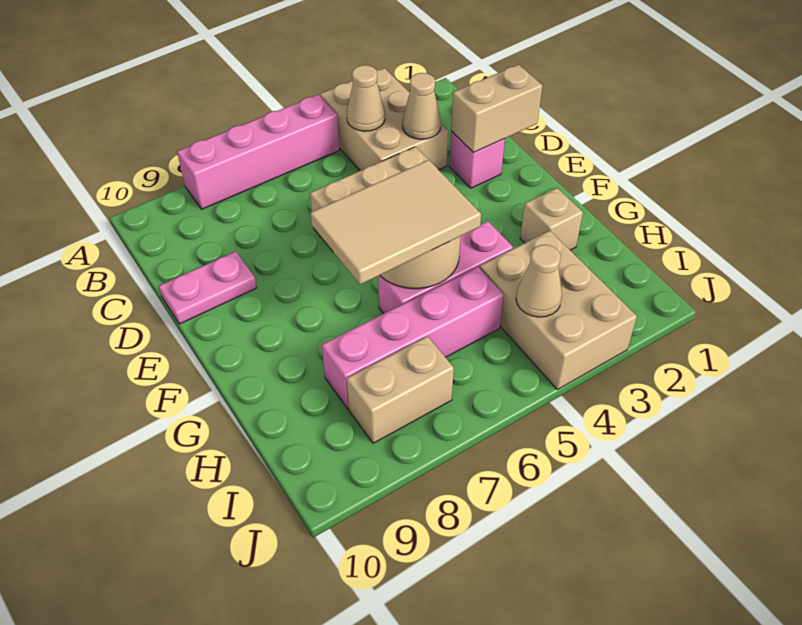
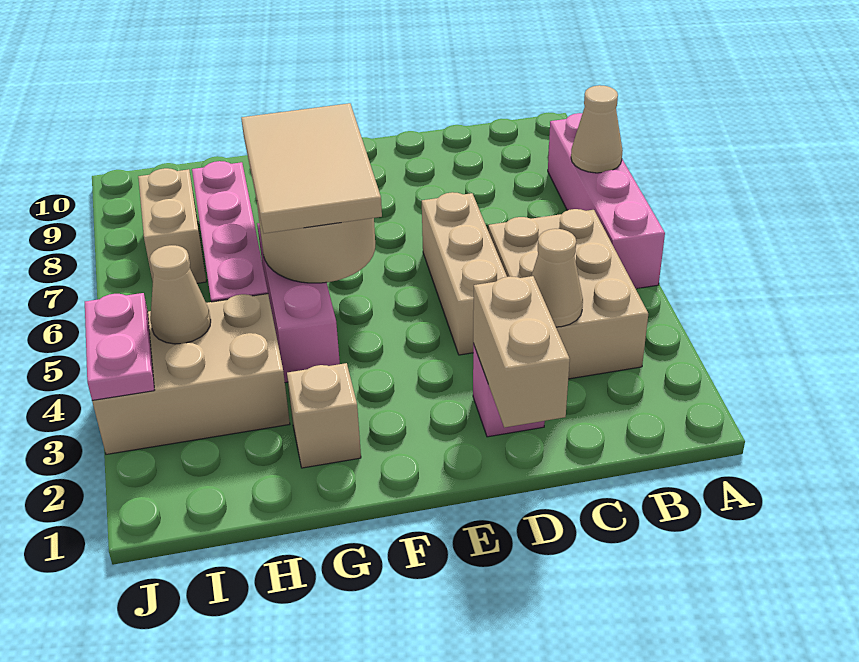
tan brick A3:C4 level 1 -> tan brick B3:C5 level 1
tan cone B4 level 2 -> tan cone A7 level 2
pink plate D9:D10 level 1 -> pink plate J3:J4 level 2

